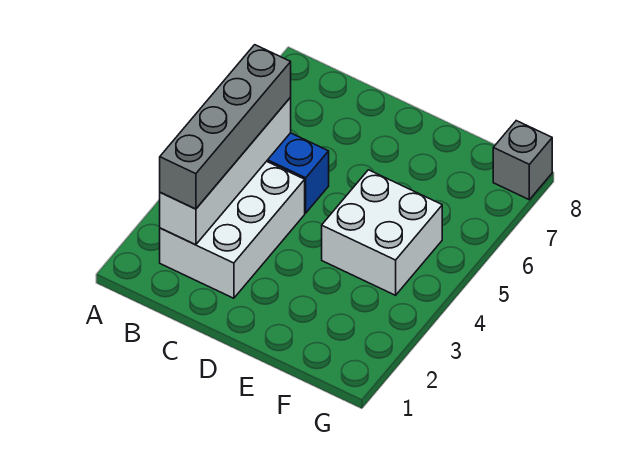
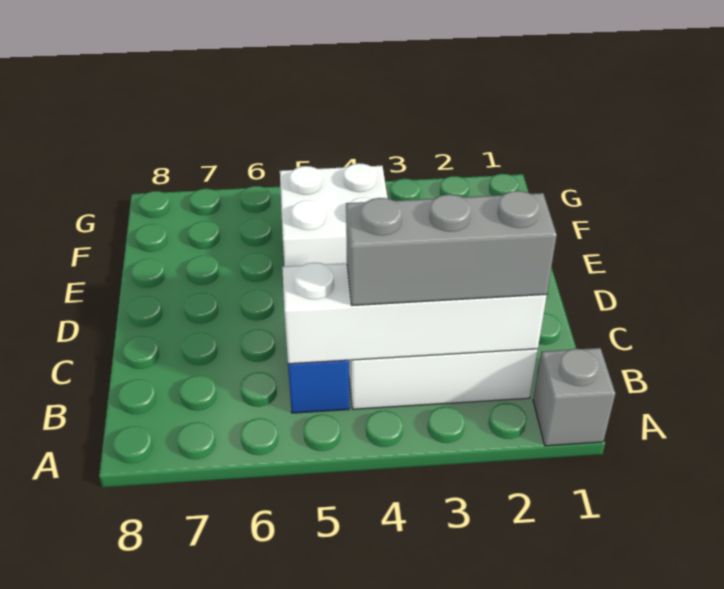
grey brick B2:B5 level 3 -> grey brick B2:B4 level 3
grey brick G8 level 1 -> grey brick A1 level 1

